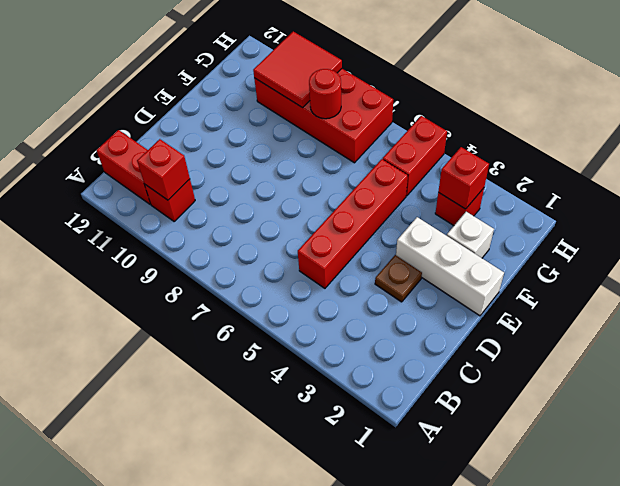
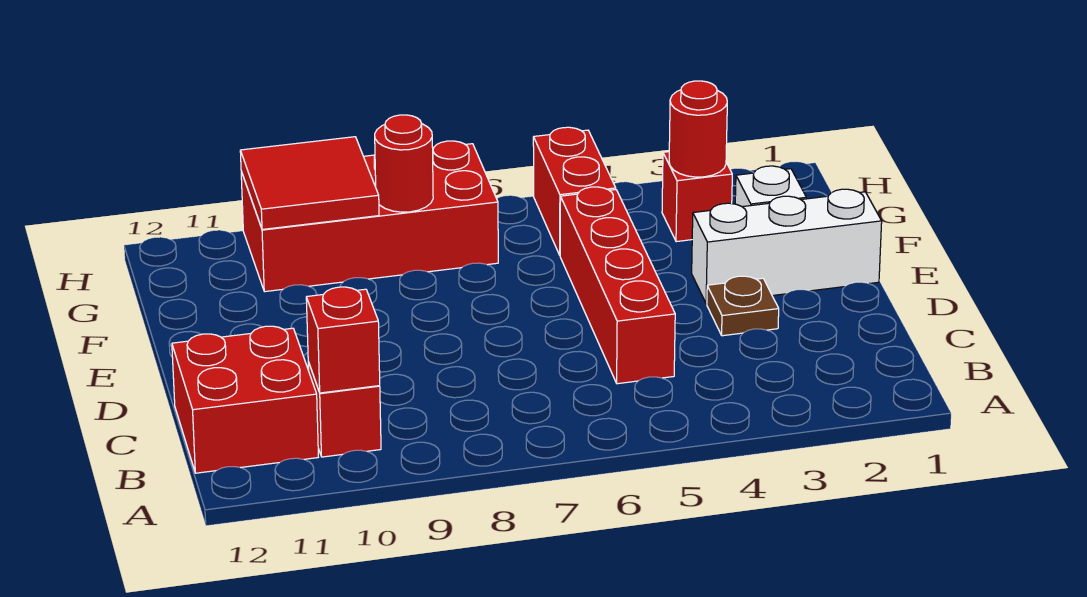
red brick B11:B12 level 1 -> red brick B11:C12 level 1
red brick G3 level 2 -> red round brick G3 level 2

